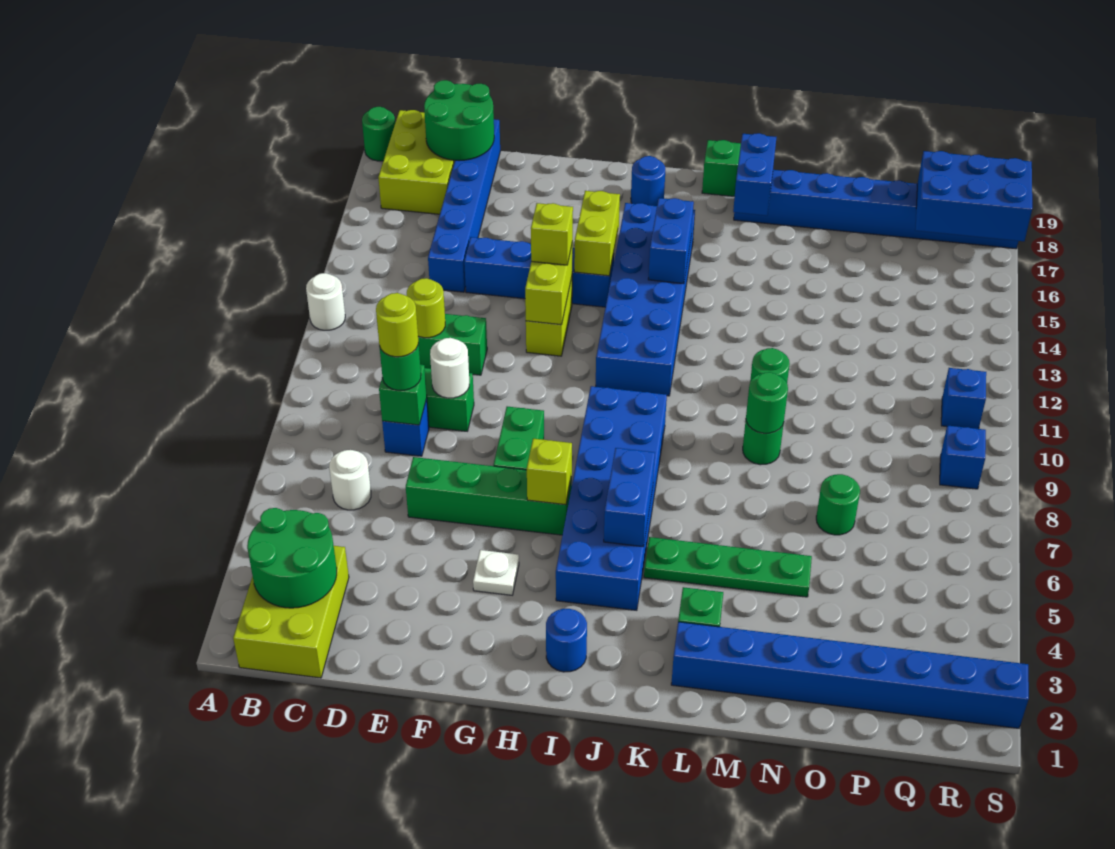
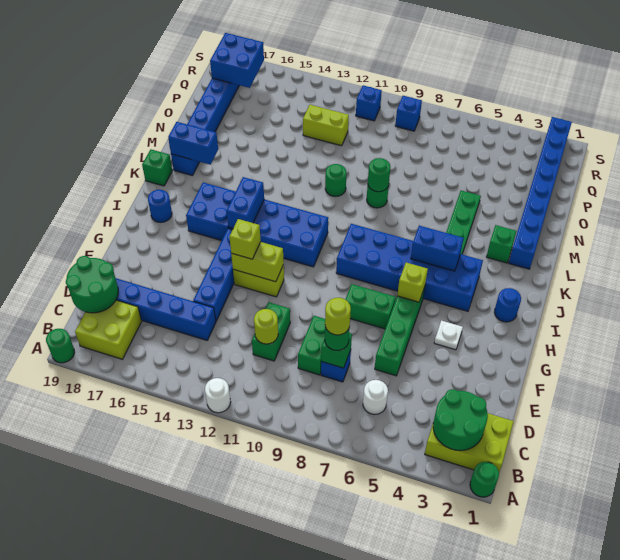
lime brick B17:C19 level 1 -> lime brick B17:C18 level 1
white round brick E9 level 2 -> none
lime brick H14:H15 level 2 -> lime brick P12:P13 level 1
blue brick J14:J15 level 2 -> blue brick I14:J14 level 2
green round brick O7 level 1 -> green round brick A1 level 1
blue brick Q17:S18 level 2 -> blue brick Q17:R18 level 2

